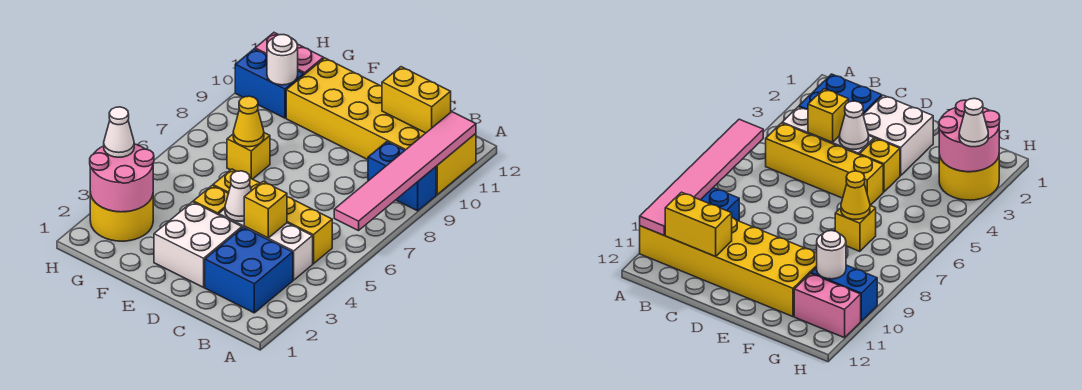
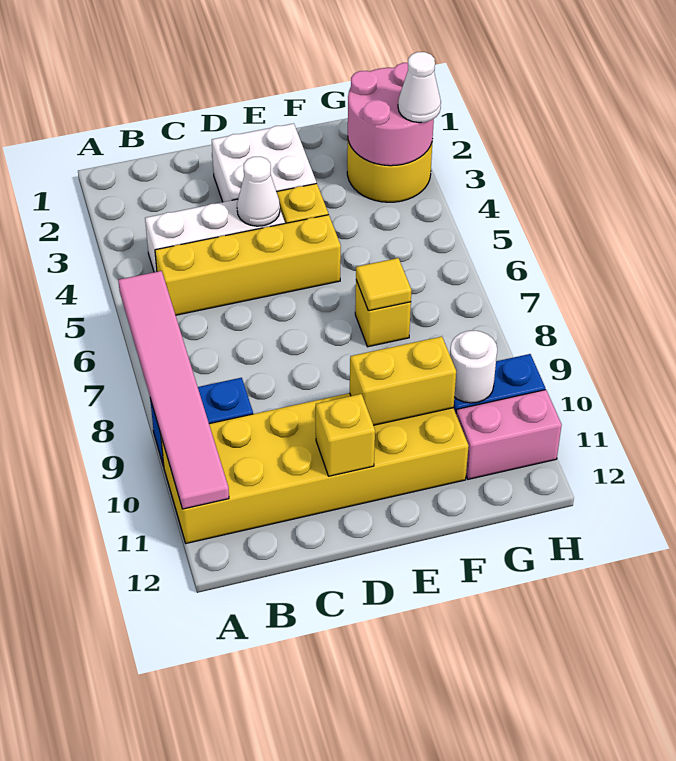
blue brick B2:C3 level 1 -> none
yellow brick B11:C11 level 2 -> yellow brick E10:F10 level 2
yellow brick C4 level 2 -> yellow brick D11 level 2
yellow cone F7 level 2 -> yellow tile F7 level 2

